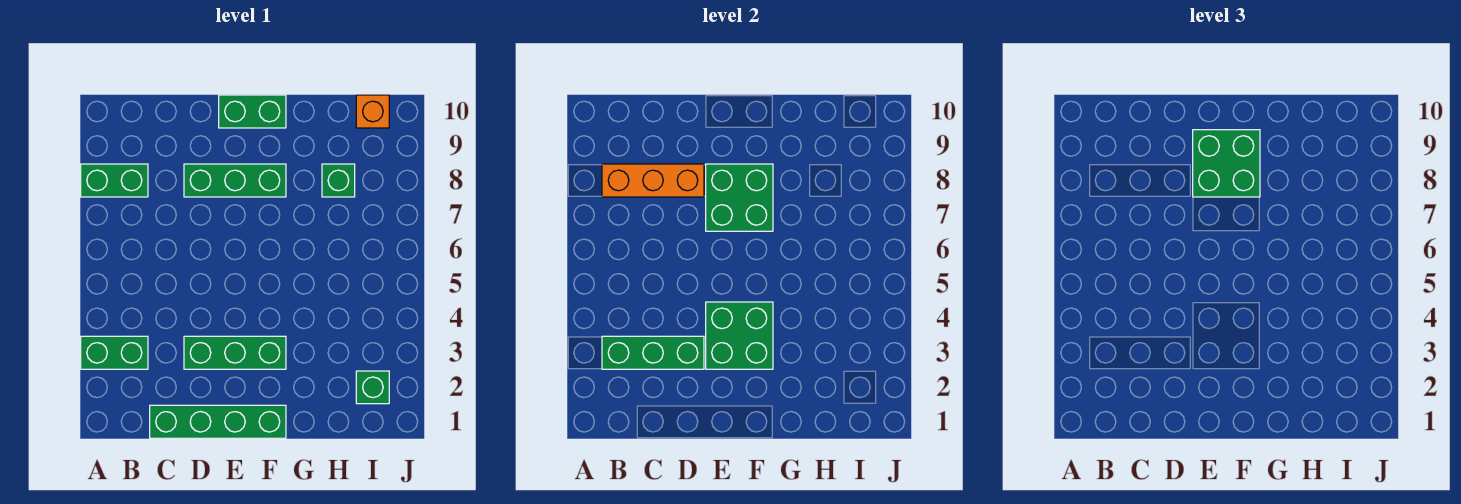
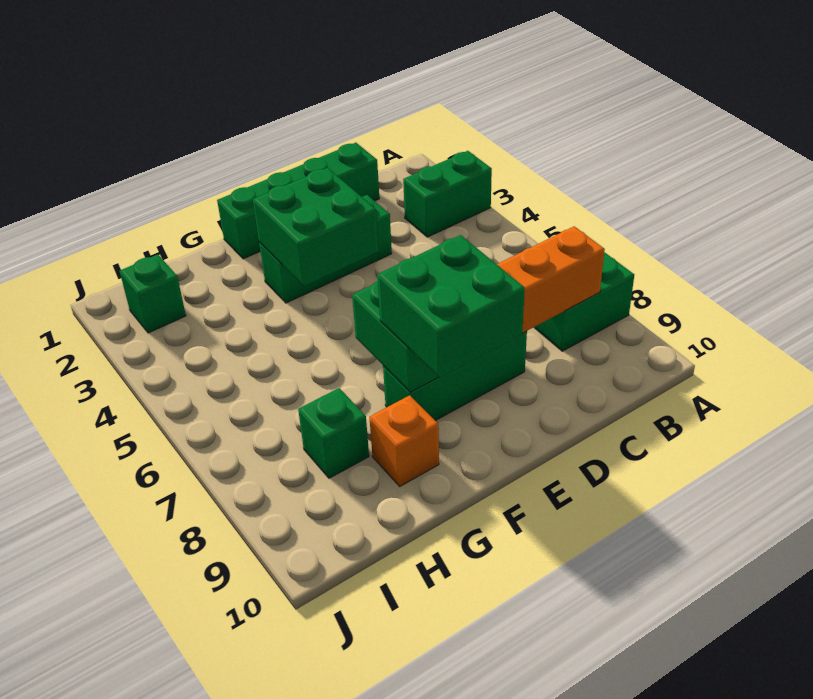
green brick B3:D3 level 2 -> none
green brick E10:F10 level 1 -> none
orange brick I10 level 1 -> orange brick G9 level 1

